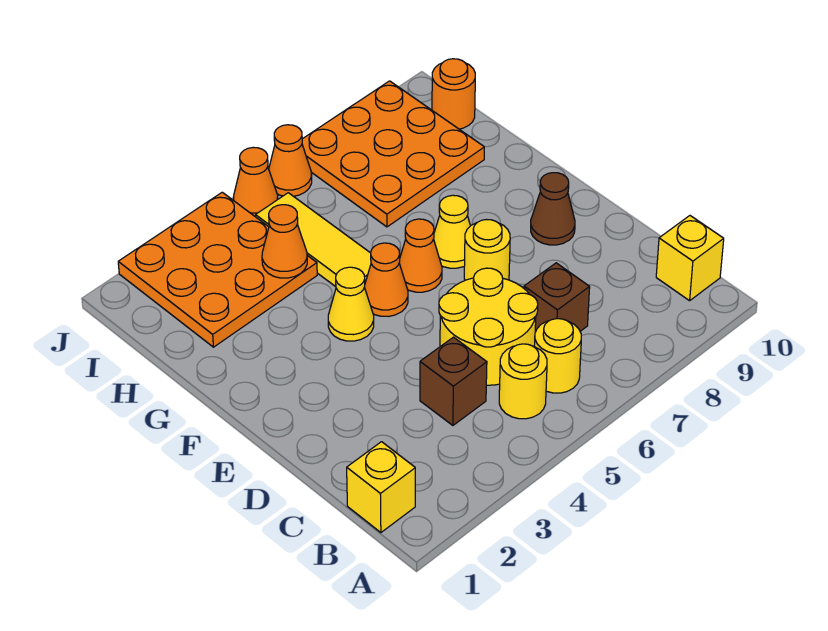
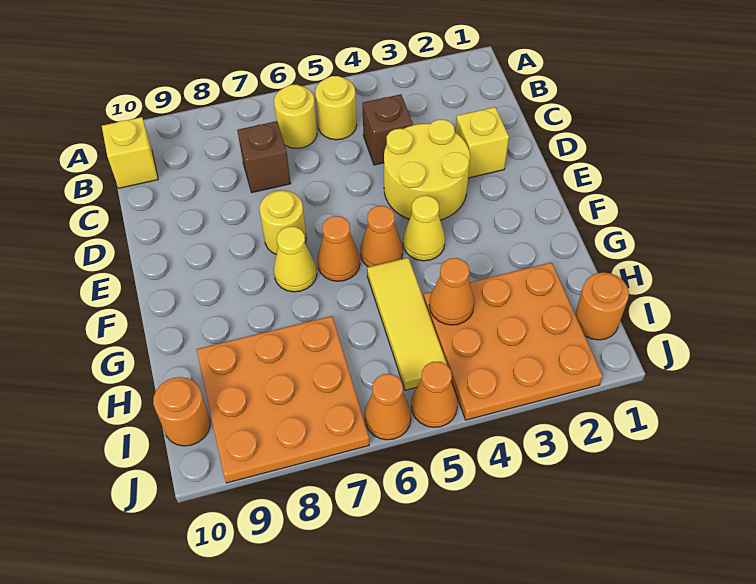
yellow brick B1 level 1 -> yellow brick D2 level 1
yellow round brick C5:D6 level 1 -> yellow round brick D3:E4 level 1
brown cone E9 level 1 -> none
none -> orange round brick I1 level 1

